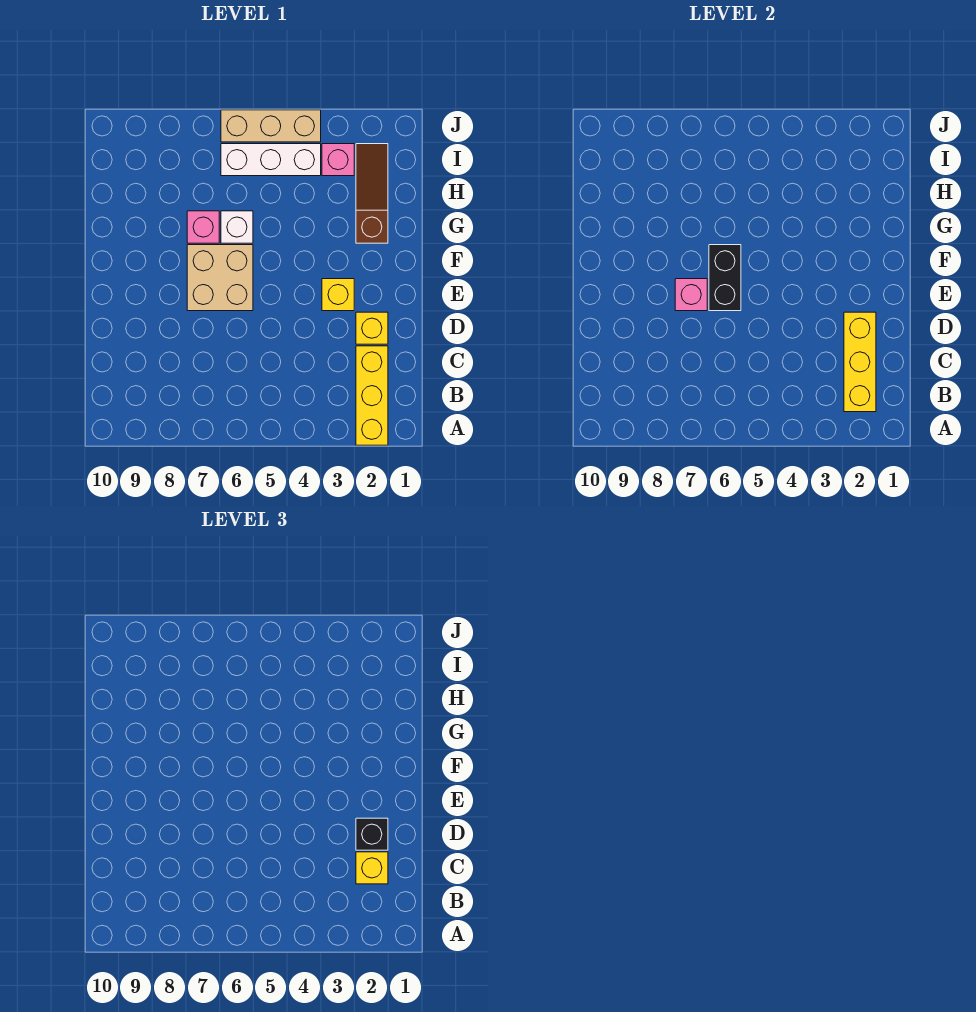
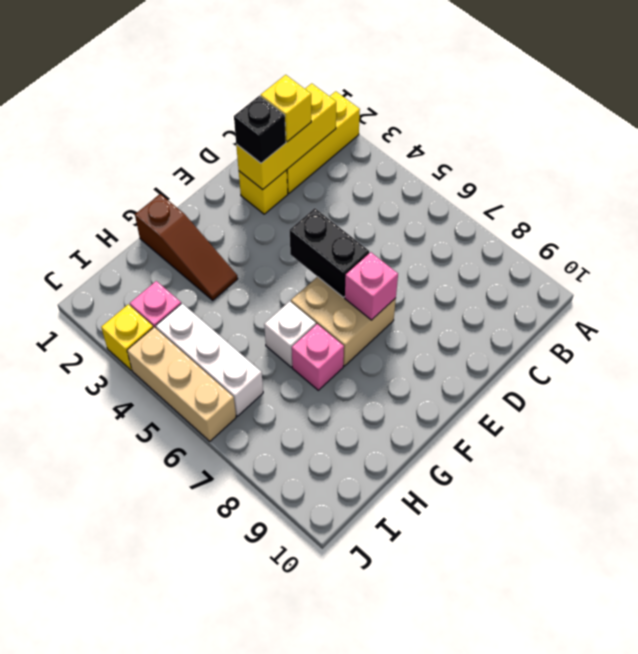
yellow brick E3 level 1 -> yellow brick J3 level 1
black brick E6:F6 level 2 -> black brick E5:E6 level 2
brown slope G2:I2 level 1 top G -> brown slope G1:G3 level 1 top 1

